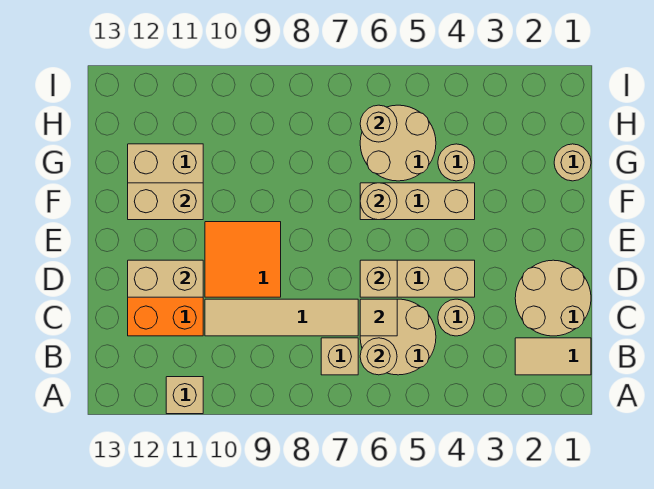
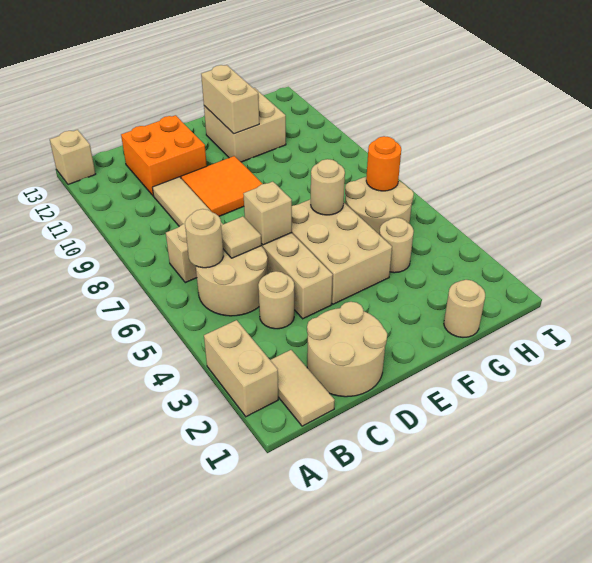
tan brick A11 level 1 -> tan brick A13 level 1
tan brick D11:D12 level 2 -> tan brick A2:A3 level 1
tan brick F4:F6 level 1 -> tan brick E4:F6 level 1
tan round brick H6 level 2 -> orange round brick H6 level 2

